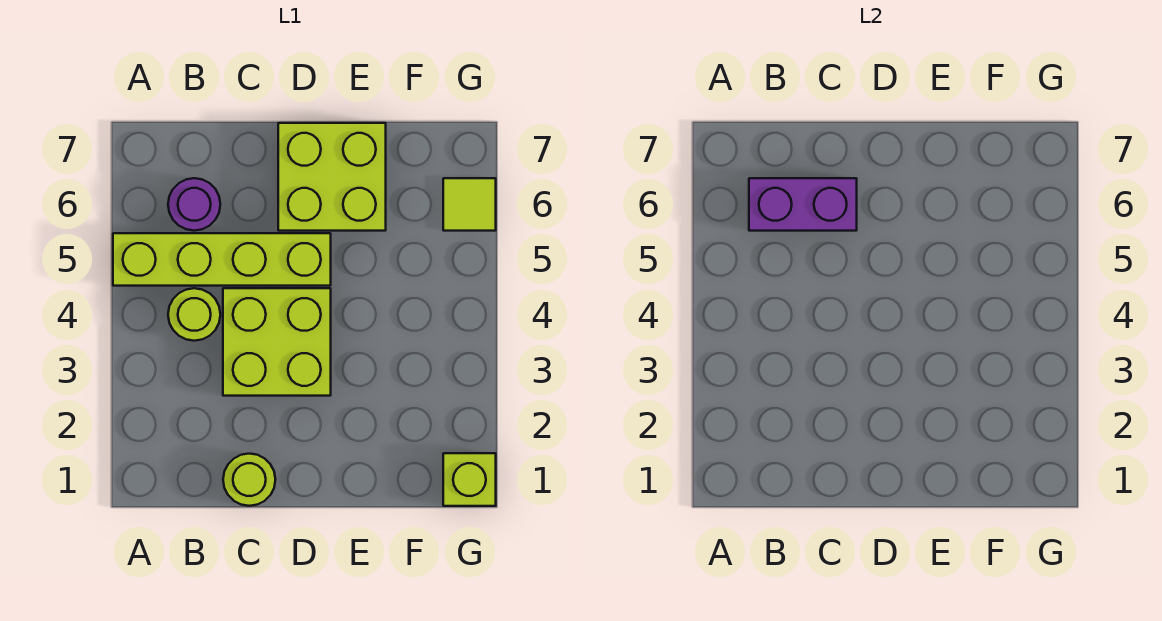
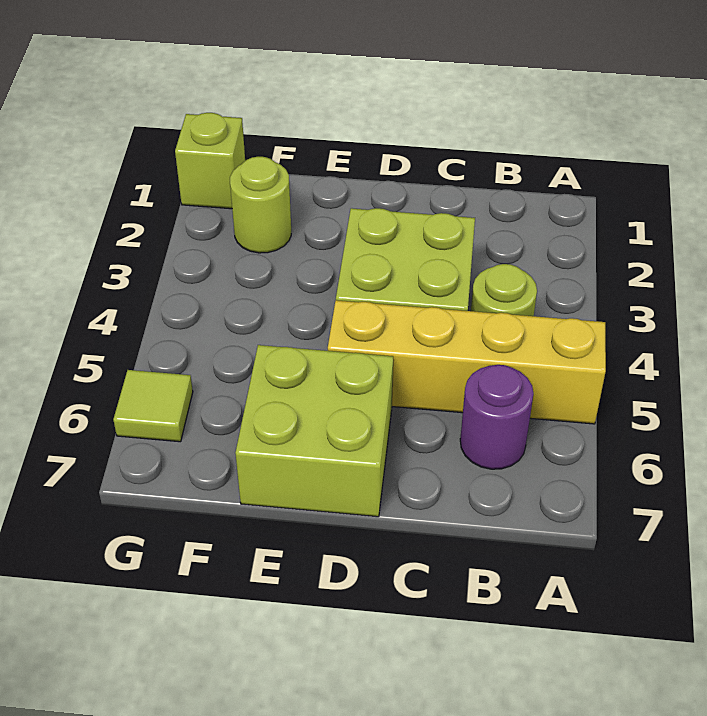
lime brick A5:D5 level 1 -> yellow brick A5:D5 level 1
purple brick B6:C6 level 2 -> none
lime round brick C1 level 1 -> lime round brick F2 level 1

